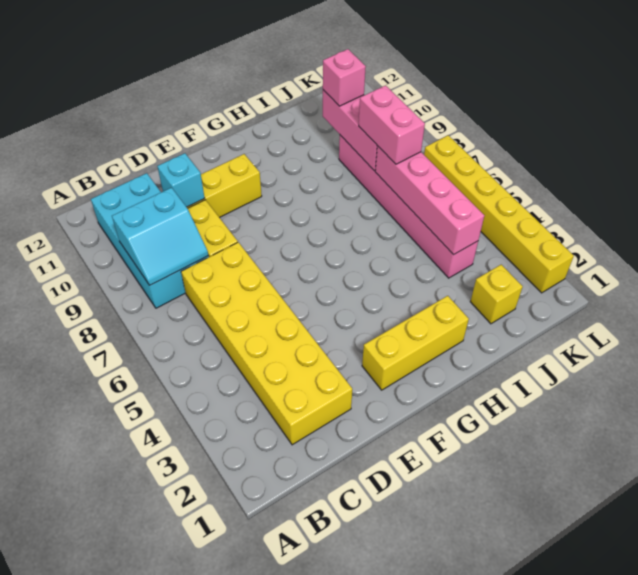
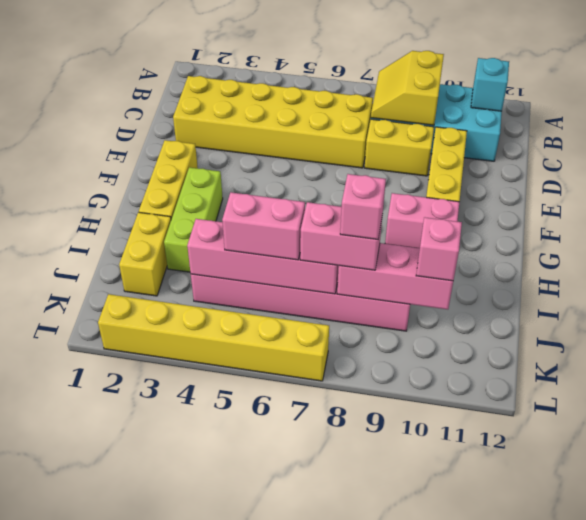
cyan slope B8:C9 level 2 top 9 -> yellow slope B8:C9 level 2 top 9
cyan brick D10 level 2 -> cyan brick B11 level 2
none -> lime brick G3:I3 level 1
none -> pink brick G9:G10 level 1
yellow brick J2 level 1 -> yellow brick I2:J2 level 1
none -> pink brick J5:J6 level 3
none -> pink brick J8 level 4

